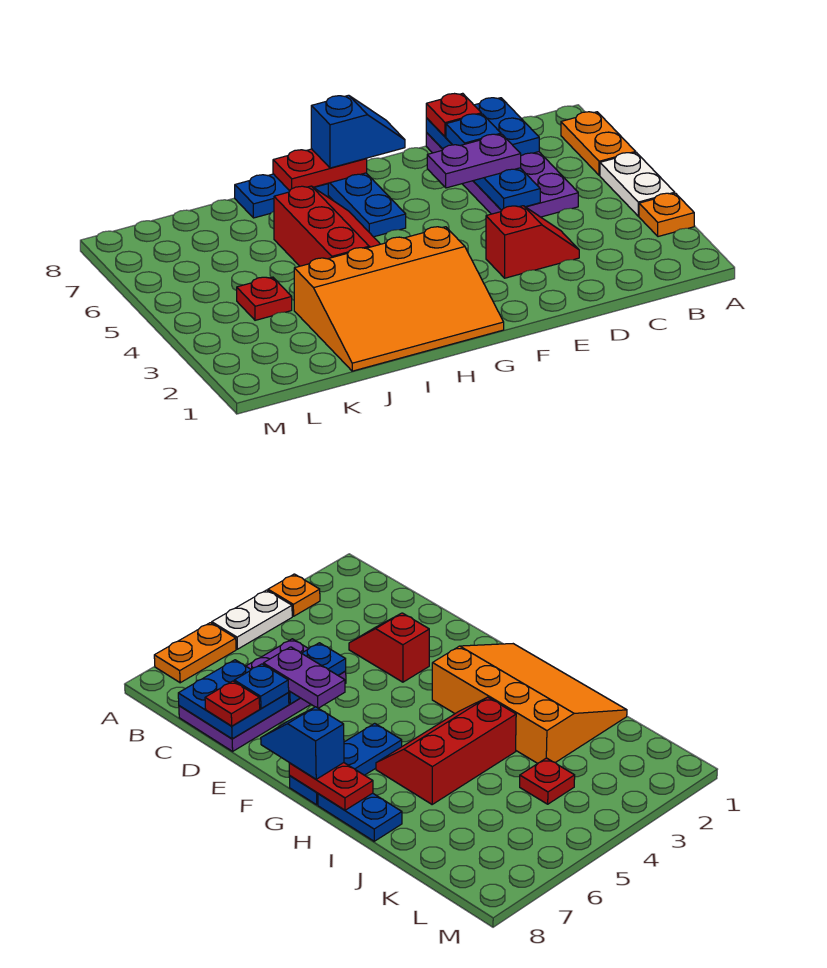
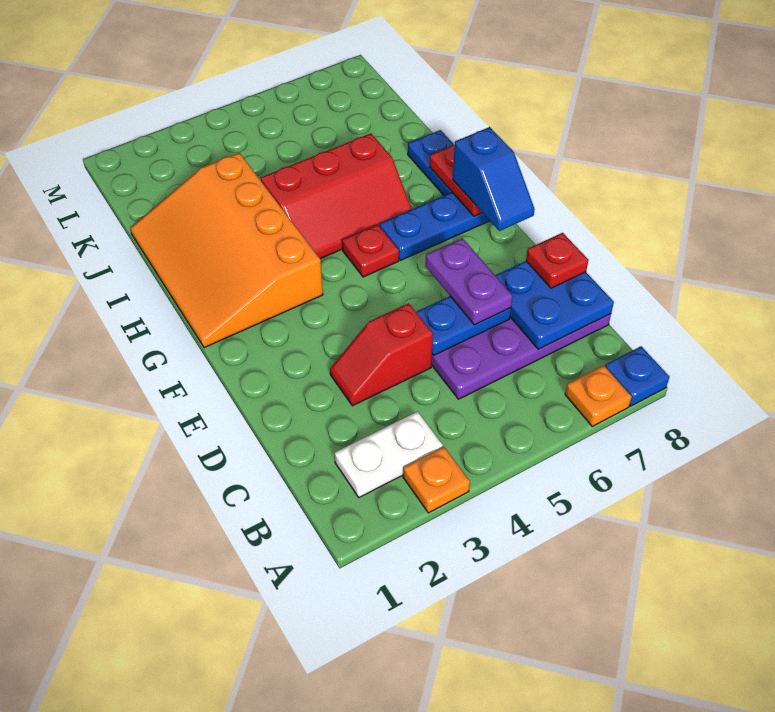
white plate A4:A5 level 1 -> white plate B2:B3 level 1
orange plate A6:A7 level 1 -> orange plate A7 level 1
red slope D3:E3 level 1 top E -> red slope D3:D4 level 1 top 4
blue plate D7 level 3 -> blue plate A8 level 1
red plate K4 level 1 -> red plate G5 level 1

